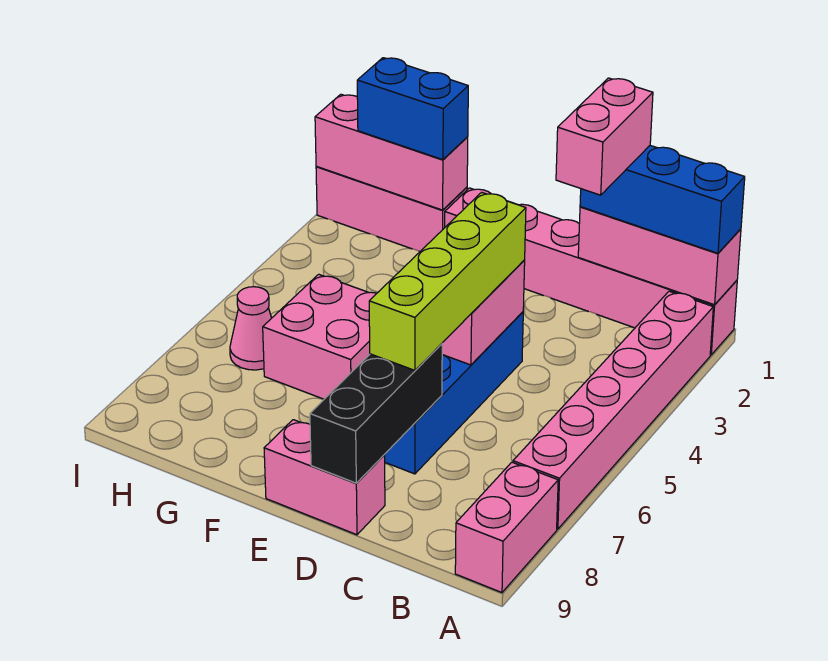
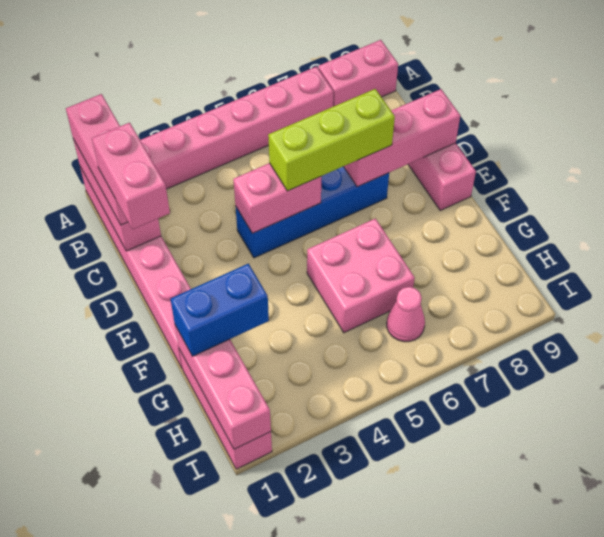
blue brick A1:C1 level 3 -> pink brick A1:C1 level 3
pink brick C1:C2 level 4 -> pink brick C1:D1 level 4
lime brick D4:D7 level 3 -> lime brick D5:D7 level 3
black brick D7:D9 level 2 -> pink brick D7:D9 level 2
blue brick G1:H1 level 3 -> blue brick G1:G2 level 3

